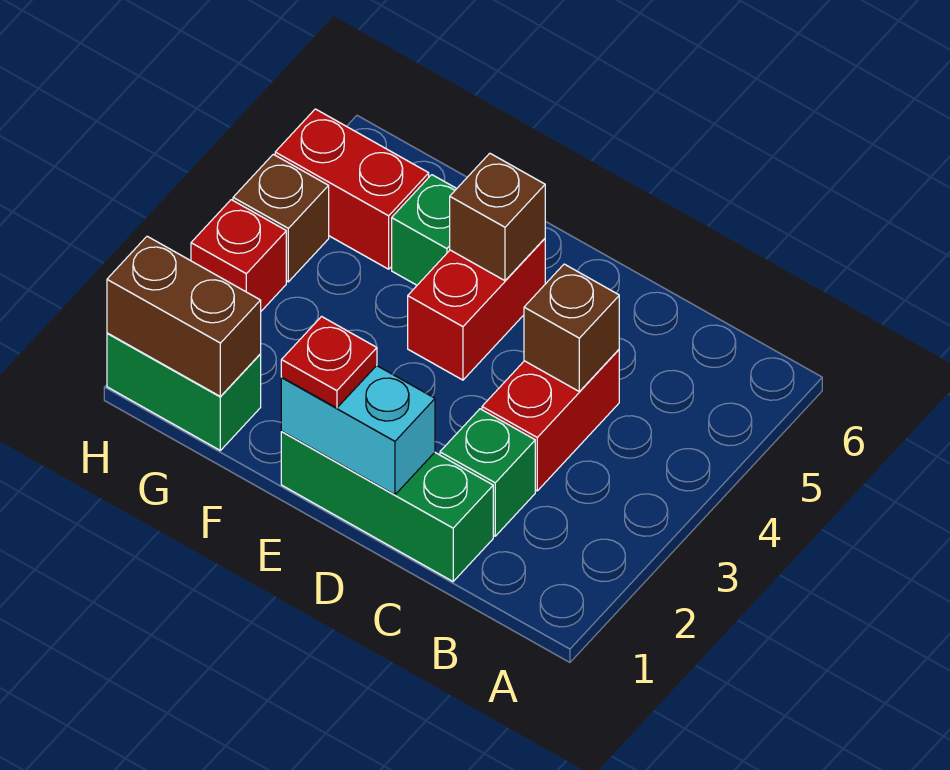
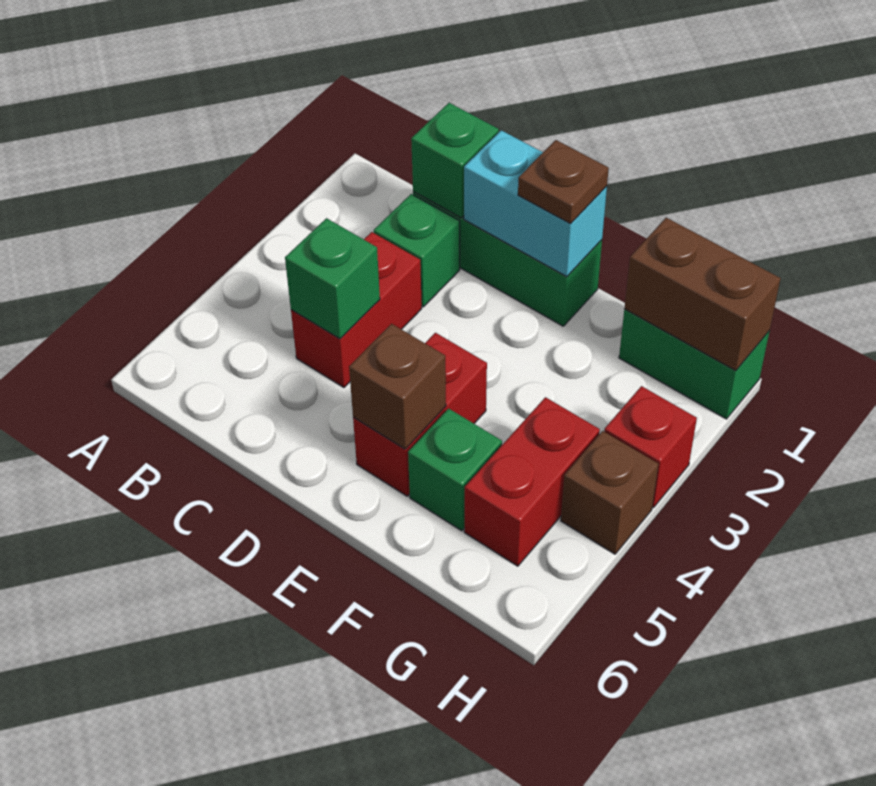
none -> green brick C1 level 2
brown brick C4 level 2 -> green brick C4 level 2
red plate E1 level 3 -> brown plate E1 level 3
red brick G5:H5 level 1 -> red brick G4:G5 level 1

